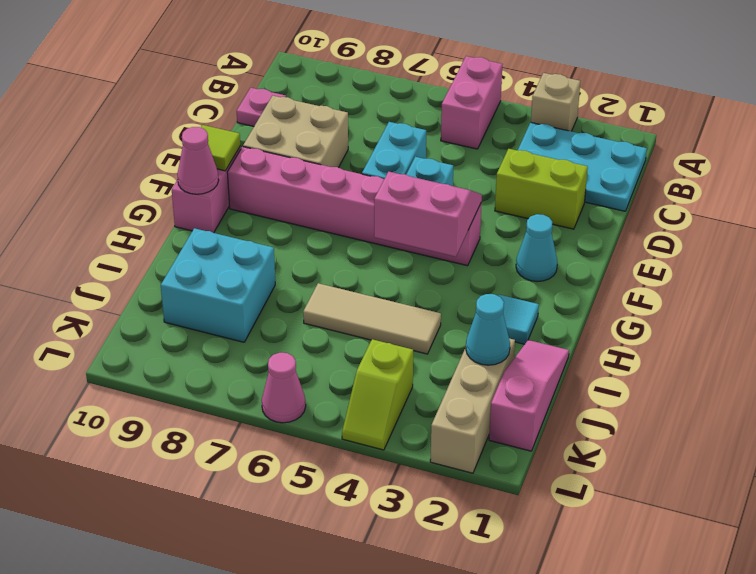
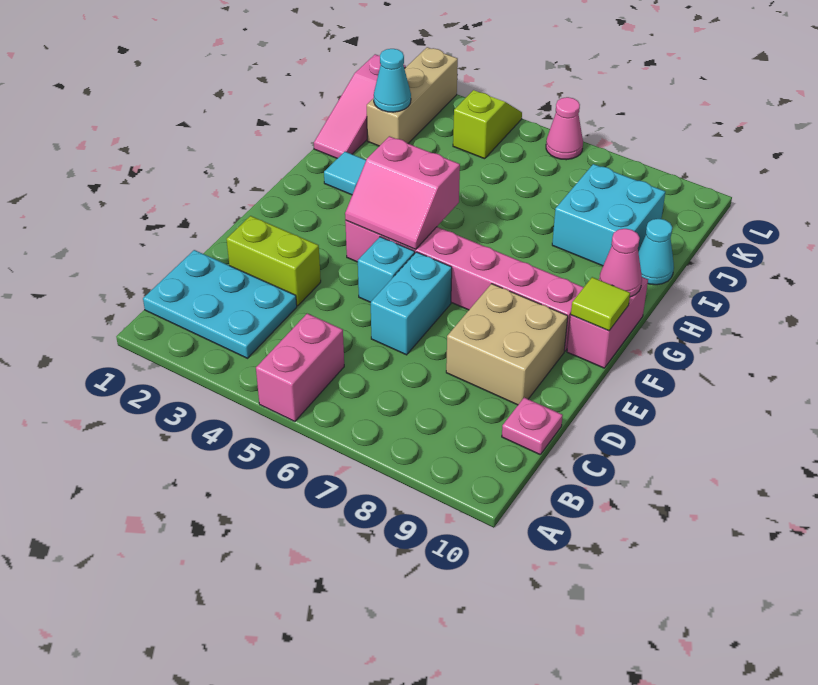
tan brick A3 level 1 -> none
cyan cone F2 level 1 -> cyan cone I10 level 1
tan tile I4:I6 level 1 -> none

